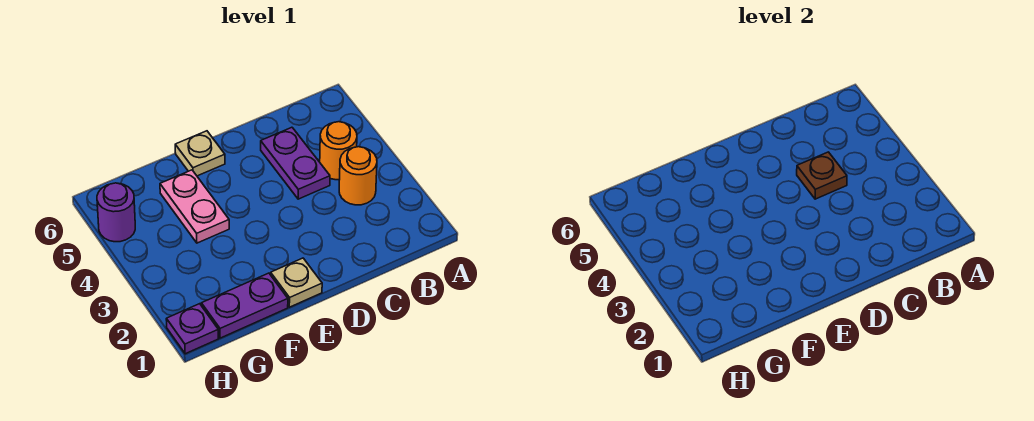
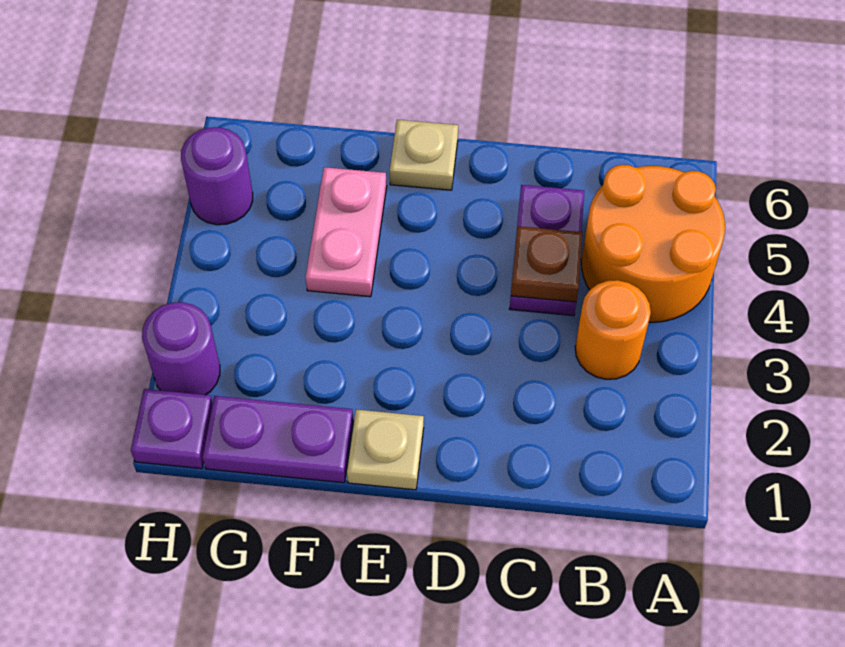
orange round brick B4 level 1 -> orange round brick A4:B5 level 1
none -> purple round brick H2 level 1

